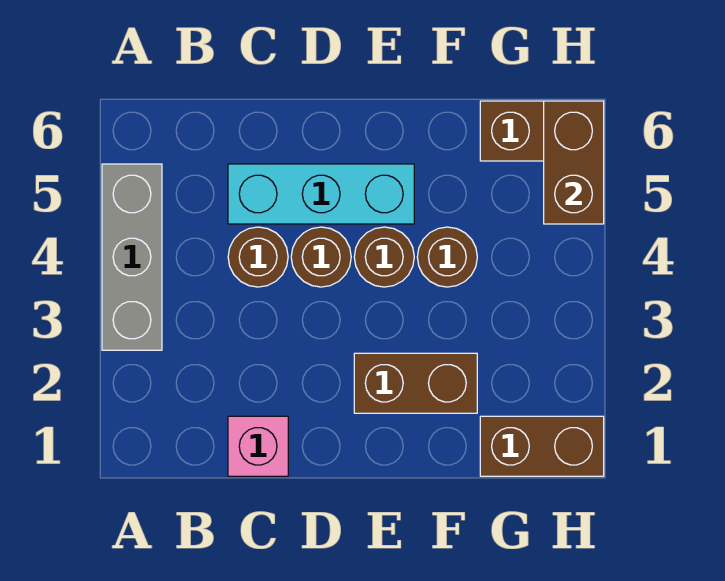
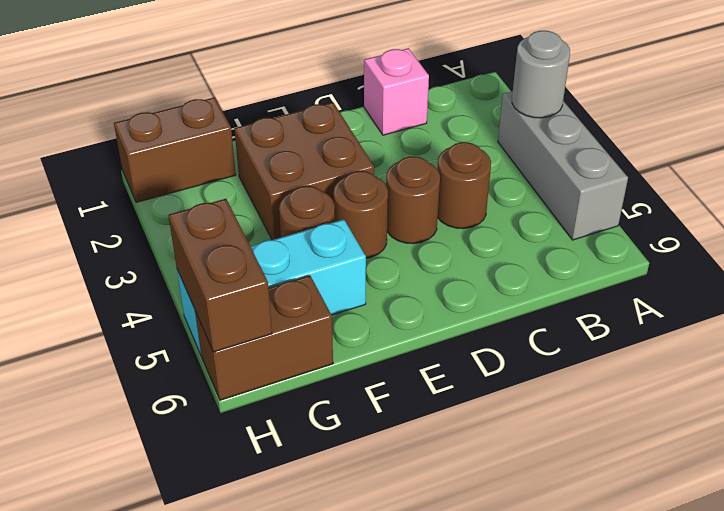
none -> grey round brick A3 level 2
cyan brick C5:E5 level 1 -> cyan brick F5:H5 level 1
brown brick E2:F2 level 1 -> brown brick E2:F3 level 1

